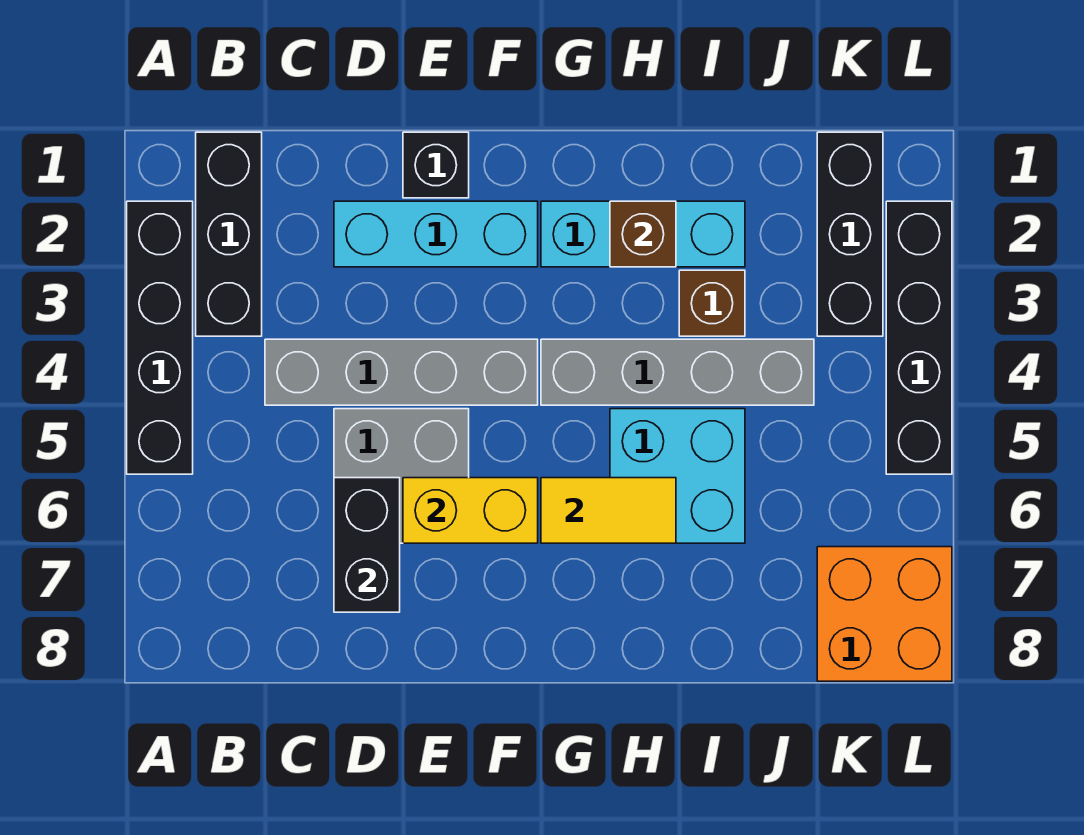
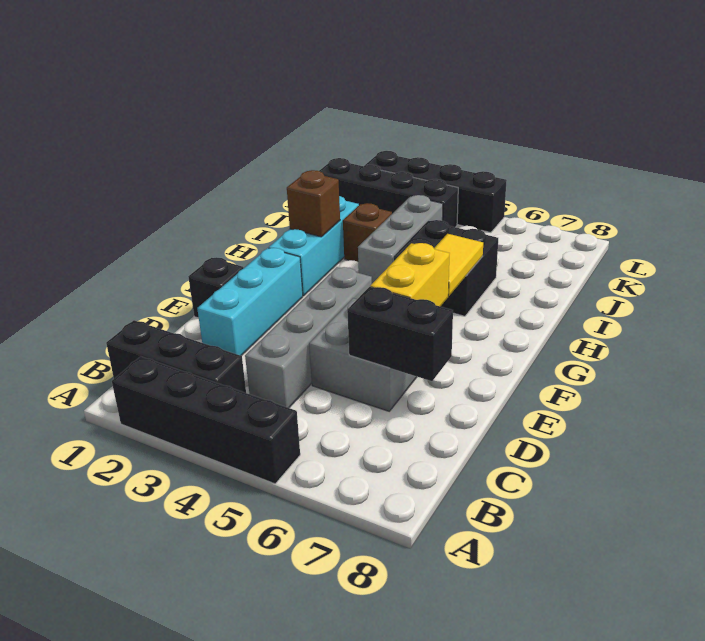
grey brick G4:J4 level 1 -> grey brick H4:J4 level 1
cyan brick H5:I6 level 1 -> black brick H5:I6 level 1
black brick K1:K3 level 1 -> black brick K1:K4 level 1
orange brick K7:L8 level 1 -> none

